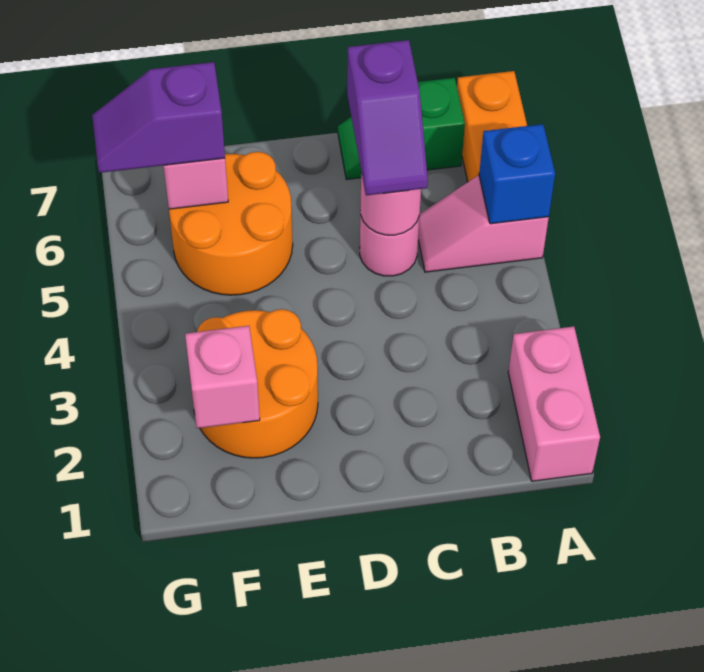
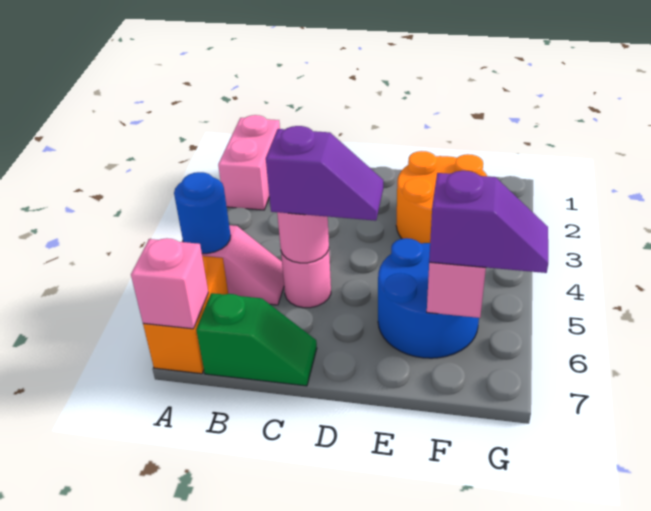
blue brick A5 level 2 -> blue round brick A5 level 2
purple slope C5:C6 level 3 top 6 -> purple slope C5:D5 level 3 top C
orange round brick E5:F6 level 1 -> blue round brick E5:F6 level 1
pink brick F2 level 2 -> pink brick A7 level 2

